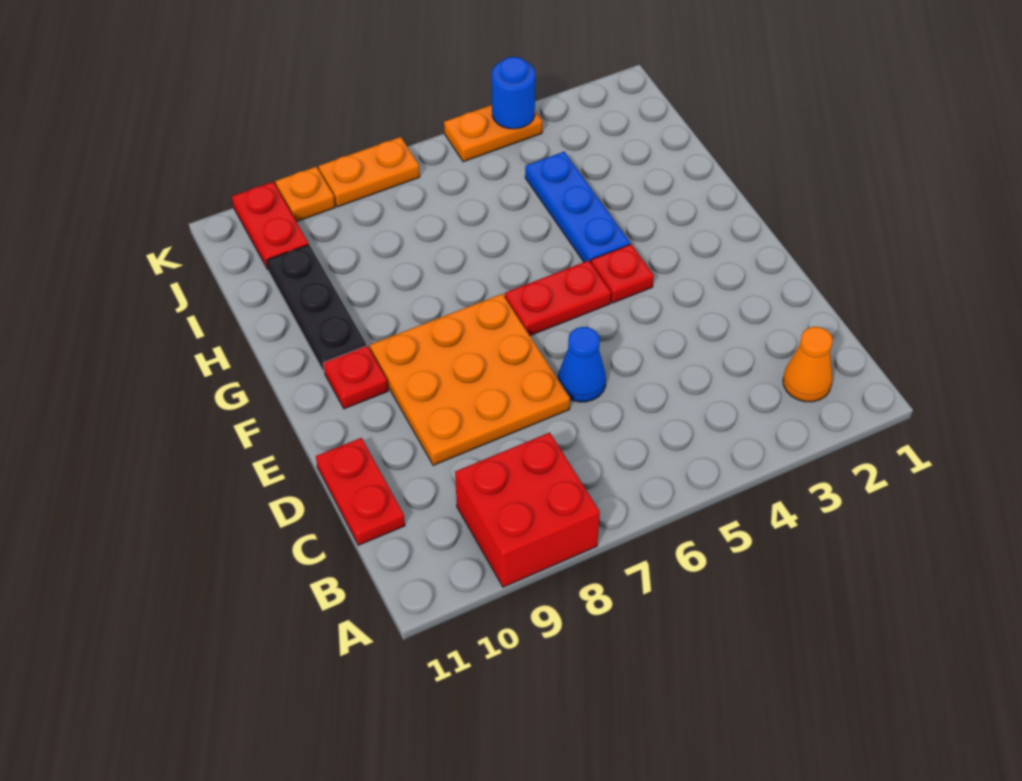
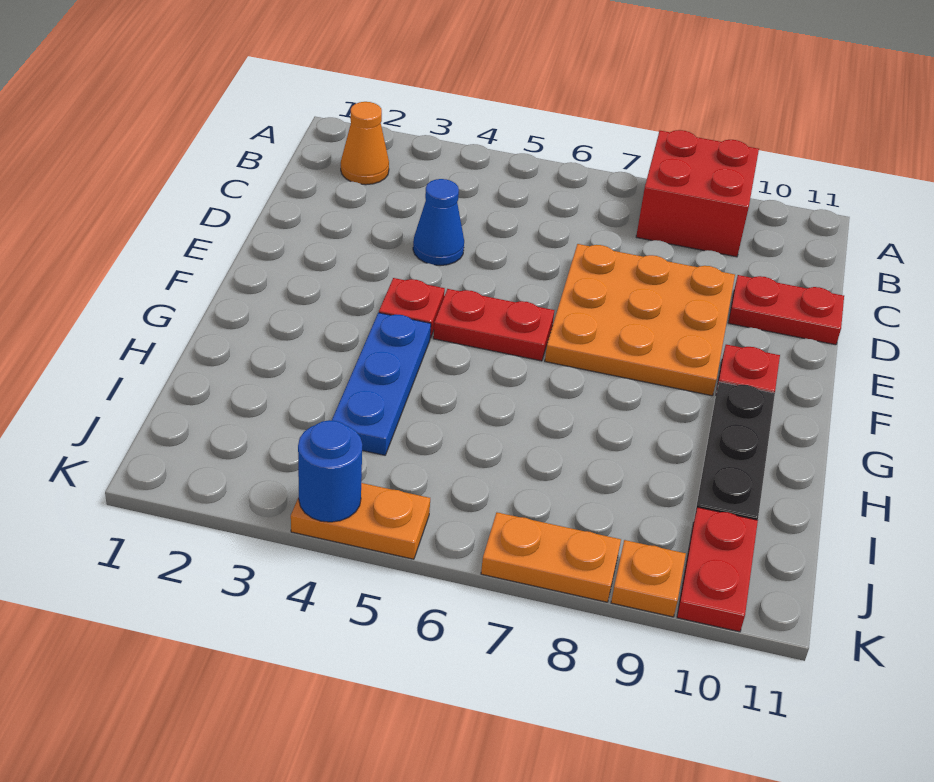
red plate C11:D11 level 1 -> red plate D10:D11 level 1
blue cone D6 level 1 -> blue cone D4 level 1

